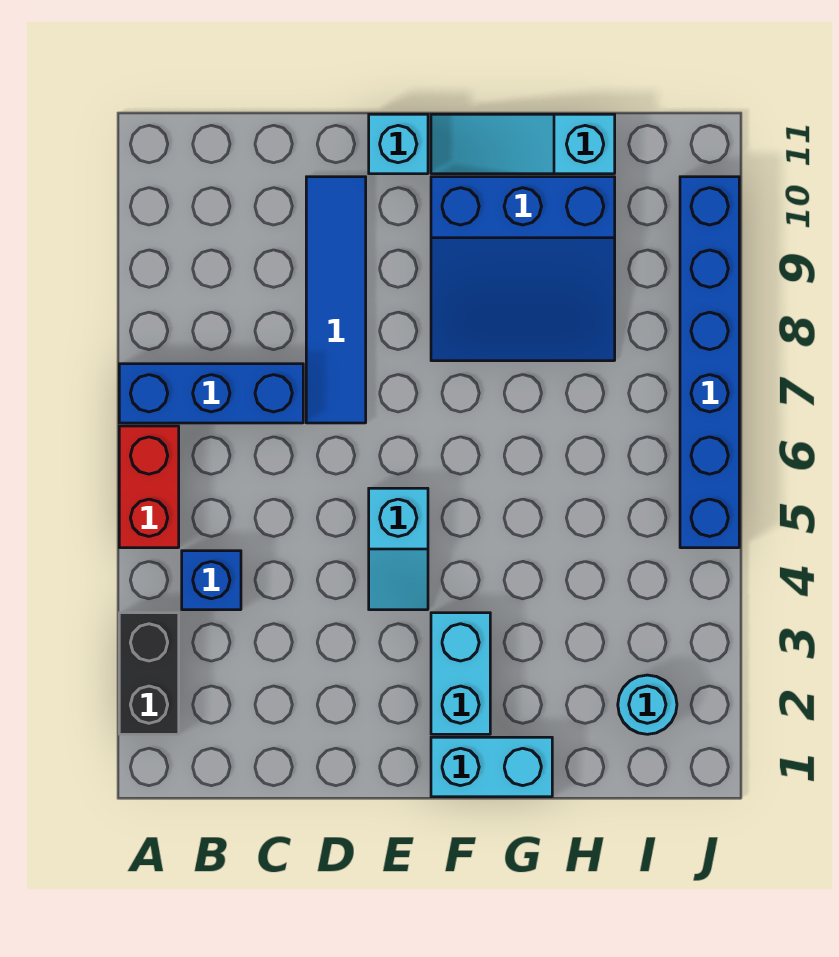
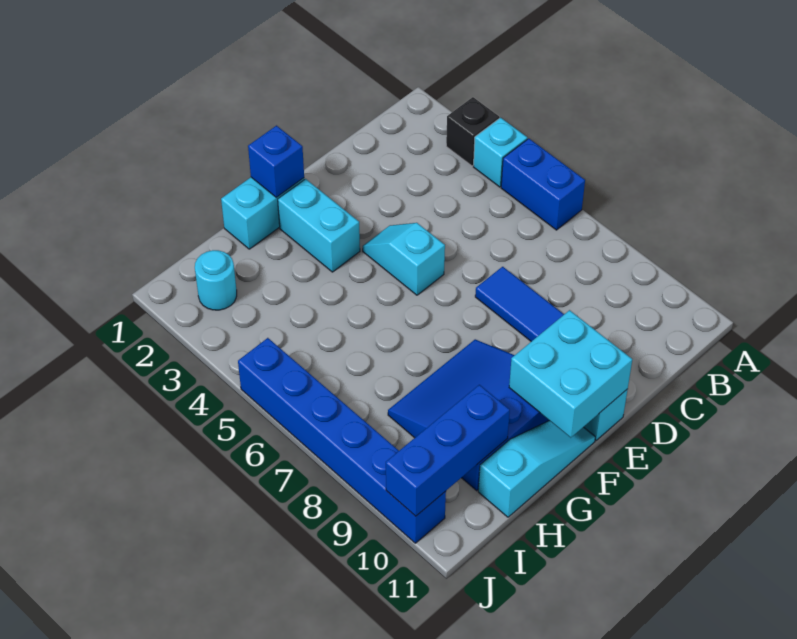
black brick A2:A3 level 1 -> black brick A3 level 1
none -> cyan brick A4 level 1
red brick A5:A6 level 1 -> blue brick A5:A6 level 1
blue brick A7:C7 level 1 -> blue brick H10:J10 level 2
blue brick B4 level 1 -> blue brick F1 level 2
none -> cyan brick E10:F11 level 2

